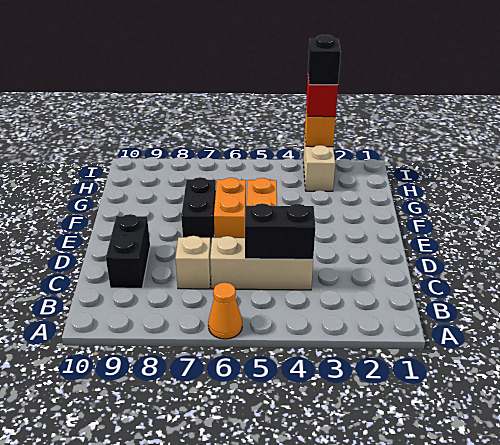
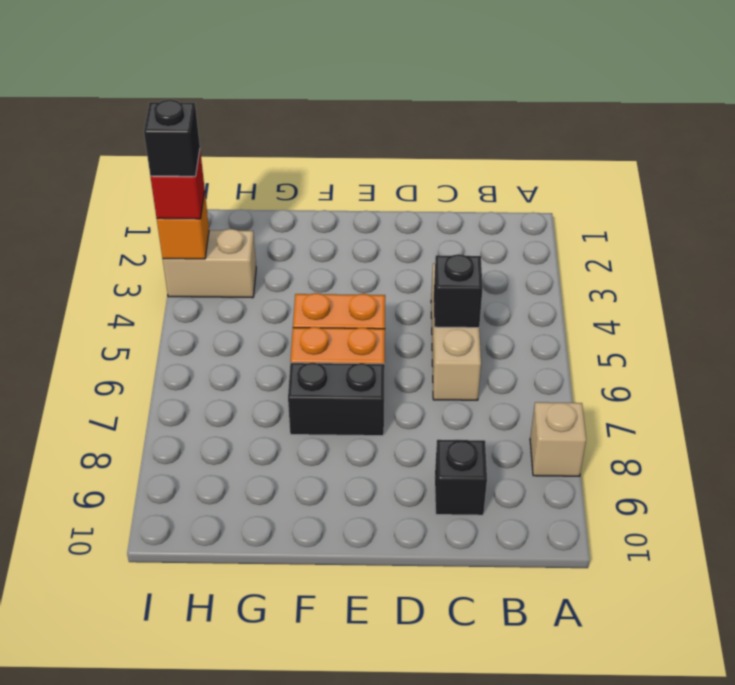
orange cone A6 level 1 -> none
black brick C4:C5 level 2 -> black brick C5 level 2
tan brick C7 level 1 -> tan brick A8 level 1
black brick C9:D9 level 1 -> black brick C9 level 1

